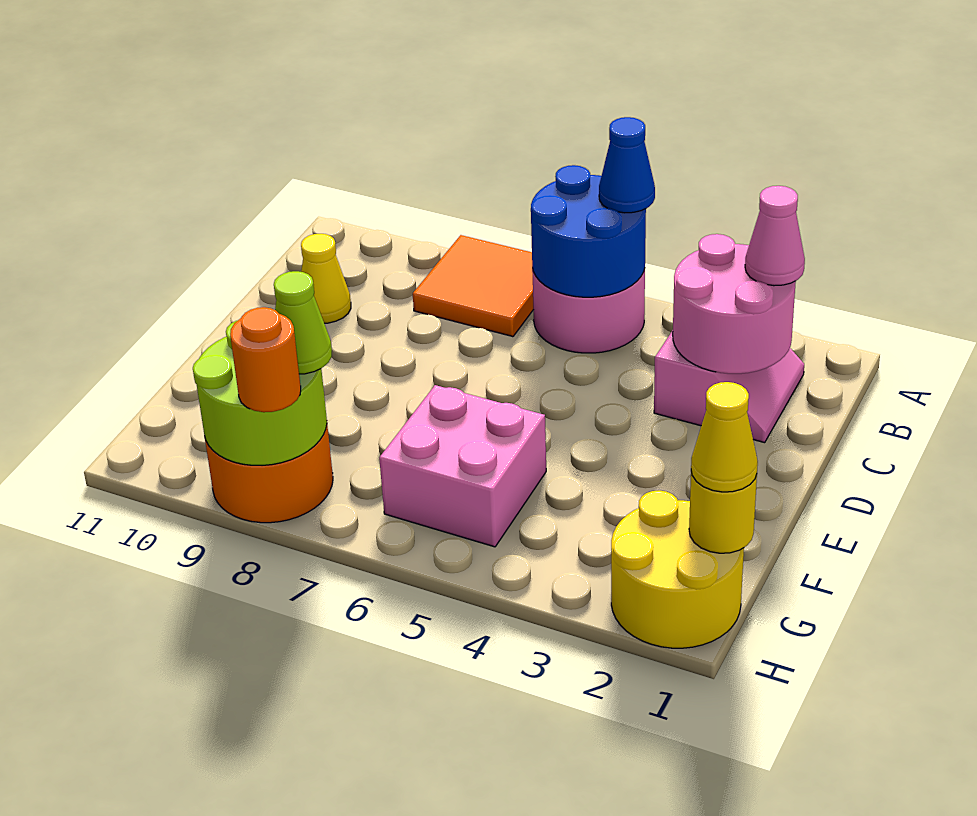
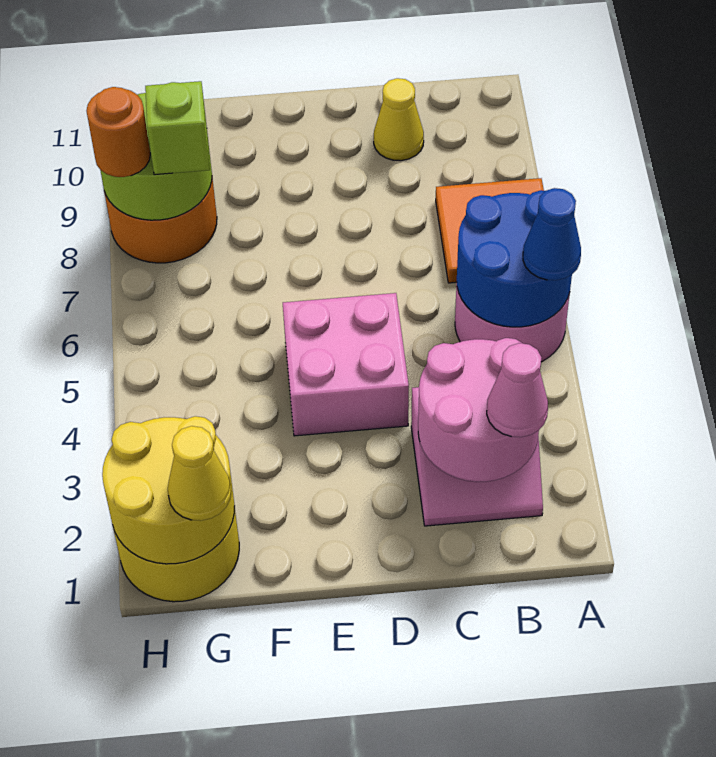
pink brick F5:G6 level 1 -> pink brick D4:E5 level 1
yellow round brick G1 level 2 -> yellow round brick G1:H2 level 2
lime cone G8 level 3 -> lime brick G8 level 3

